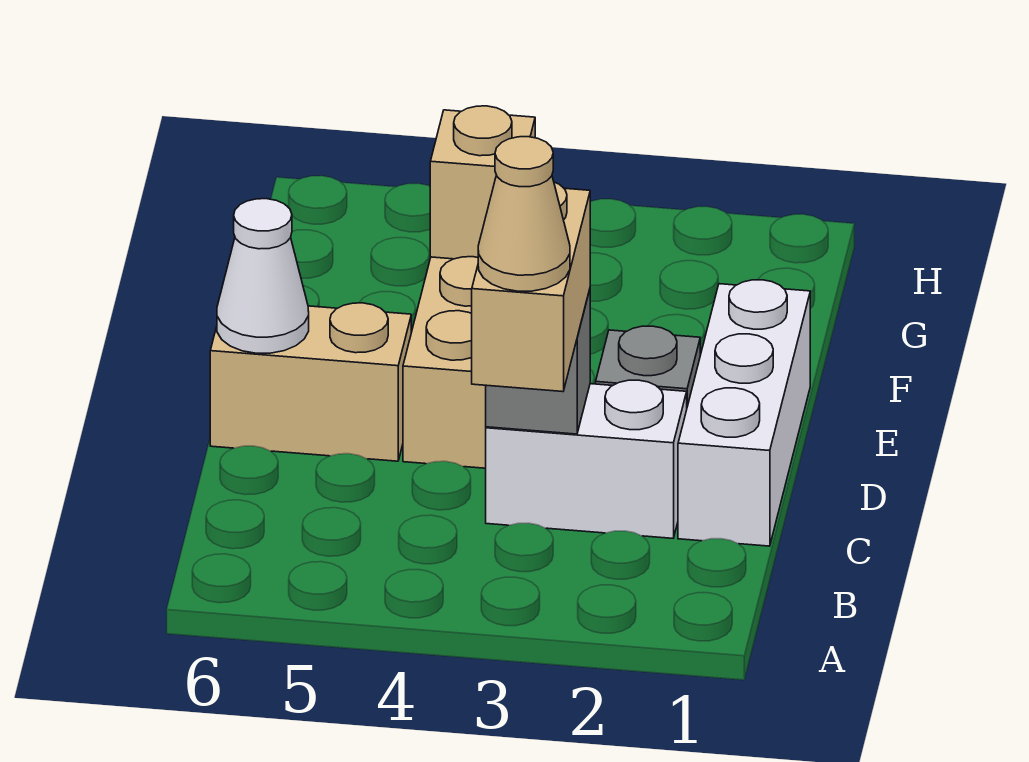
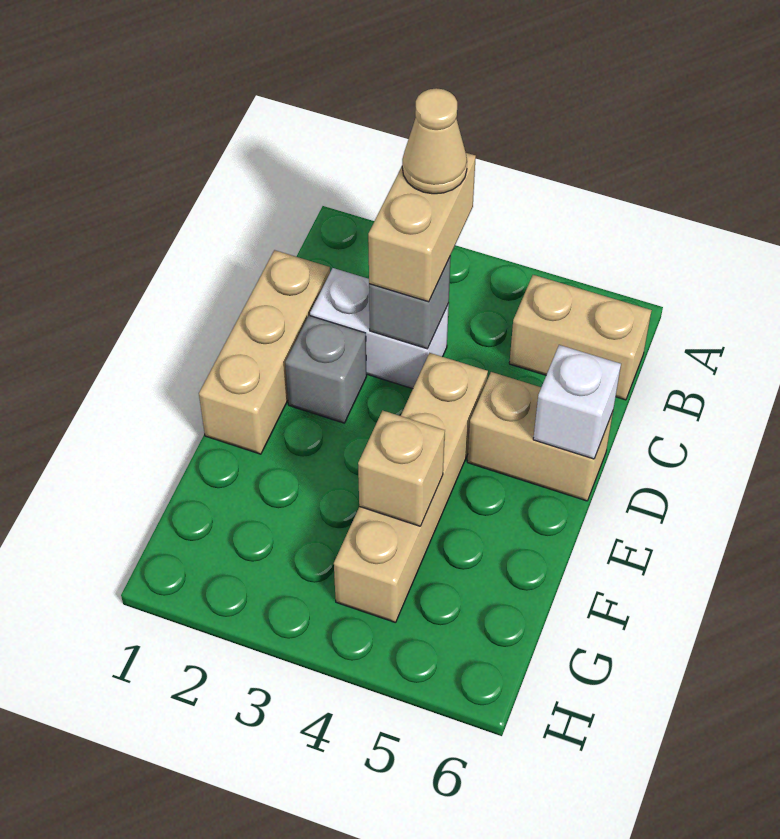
none -> tan brick B5:B6 level 1
white brick C1:E1 level 1 -> tan brick C1:E1 level 1
white cone D6 level 2 -> white brick D6 level 2

